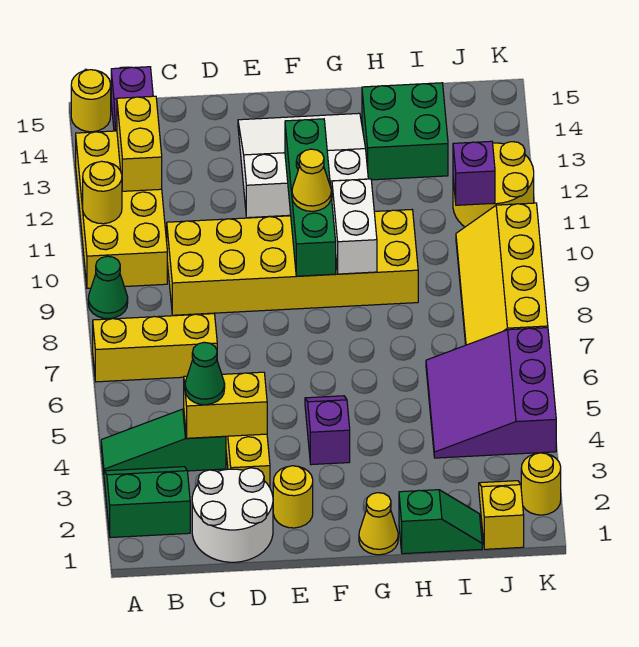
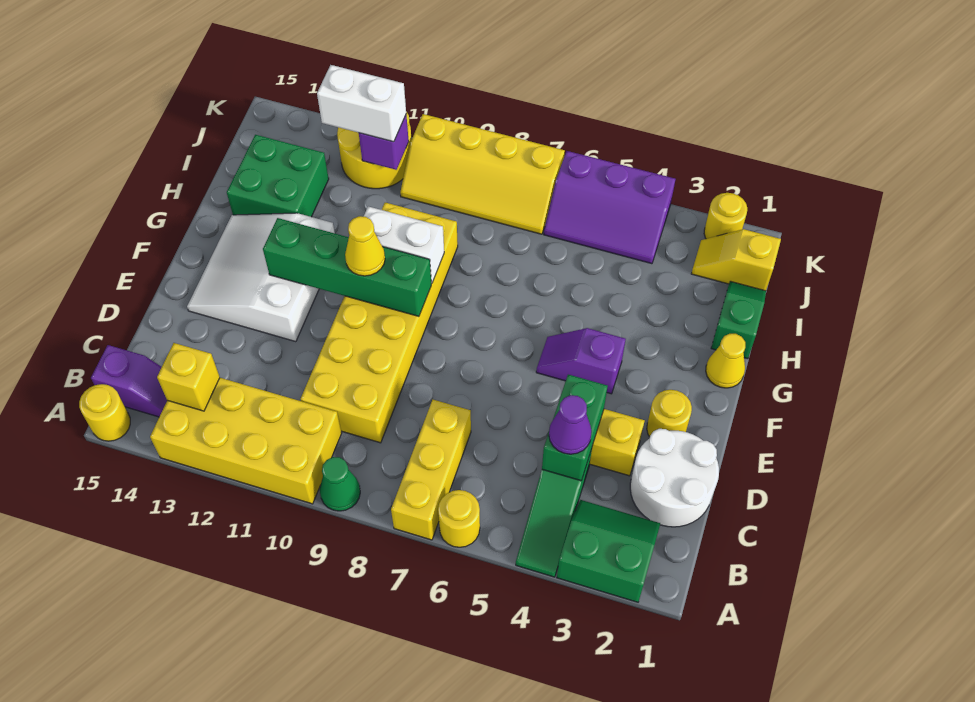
green slope A2:B3 level 1 top 2 -> green slope A2:B3 level 1 top A
yellow round brick A11 level 2 -> yellow round brick A6 level 1
yellow brick B12:B13 level 2 -> yellow brick B13 level 2
yellow brick C4:D4 level 2 -> green brick C4:D4 level 2
green cone C4 level 3 -> purple cone C4 level 3
purple slope I4:K6 level 1 top K -> purple slope J4:K6 level 1 top K
none -> white brick J11:J12 level 3

